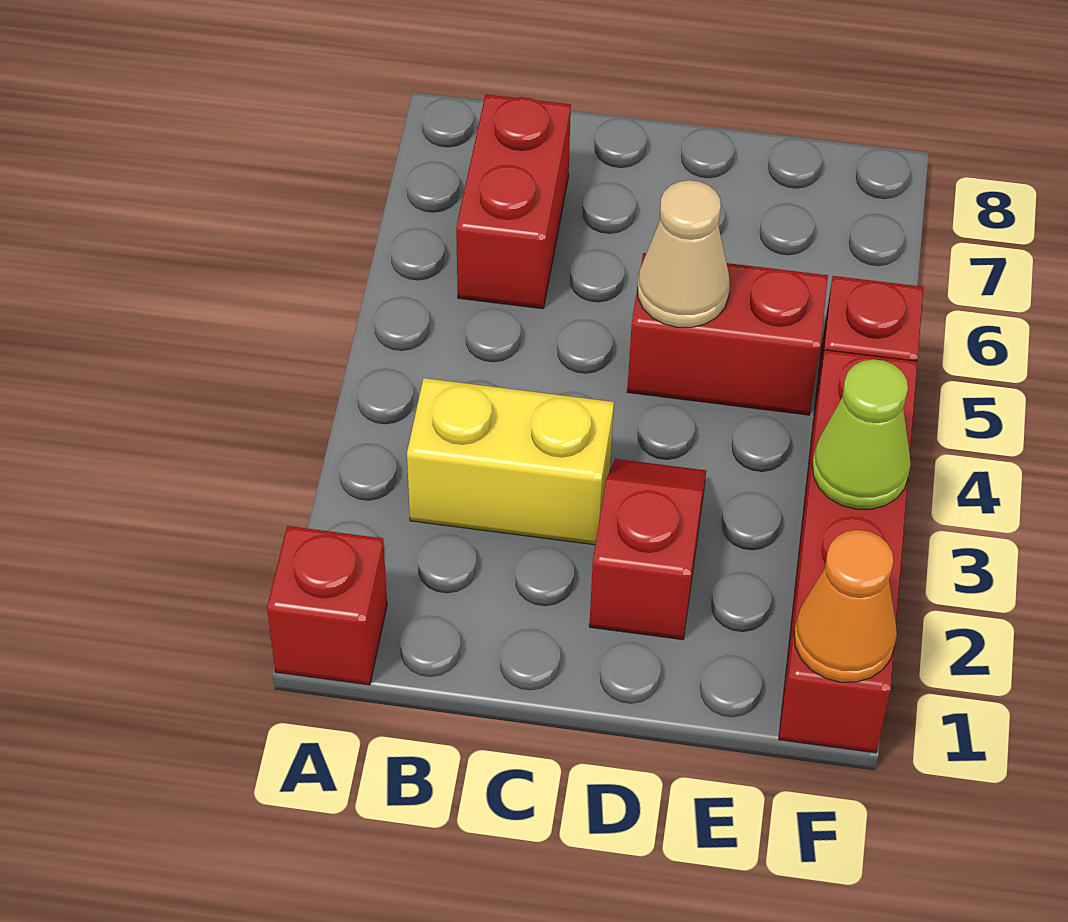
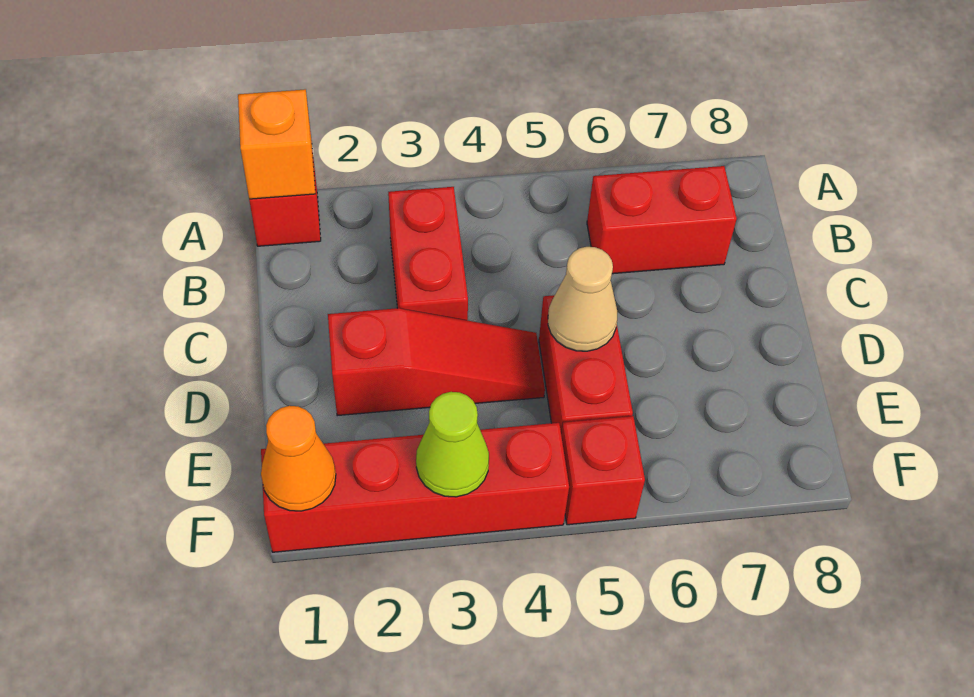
none -> orange brick A1 level 2
yellow brick B3:C3 level 1 -> red brick B3:C3 level 1
red slope D2:D3 level 1 top 2 -> red slope D2:D4 level 1 top 2

